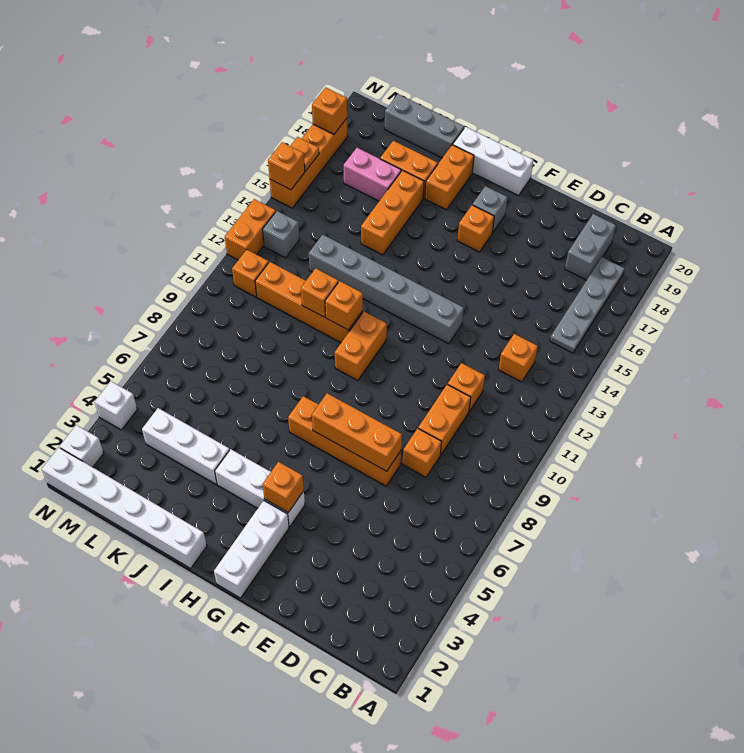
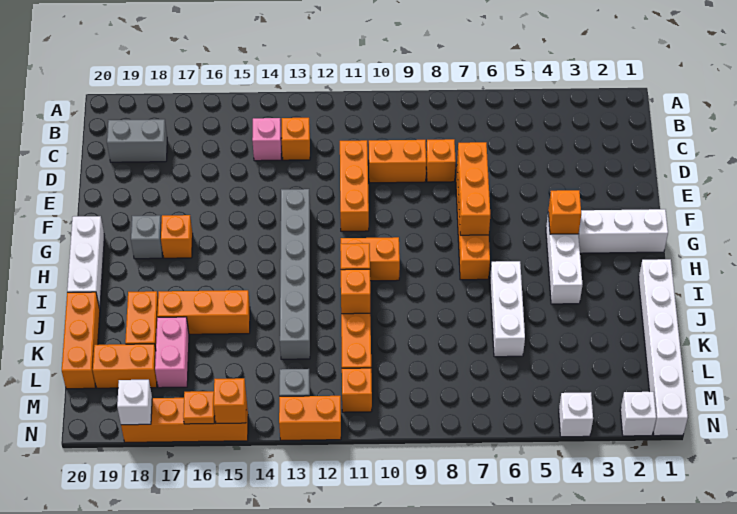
grey plate B15:B18 level 1 -> none
none -> pink brick C14 level 1
orange brick D11 level 1 -> orange brick D11:F11 level 1
orange brick I18:I19 level 1 -> orange brick L18:L19 level 1
white brick J4:L4 level 1 -> white brick I6:K6 level 1
grey brick J20:L20 level 1 -> orange brick J20:L20 level 1
orange brick N18 level 2 -> white brick N18 level 2

